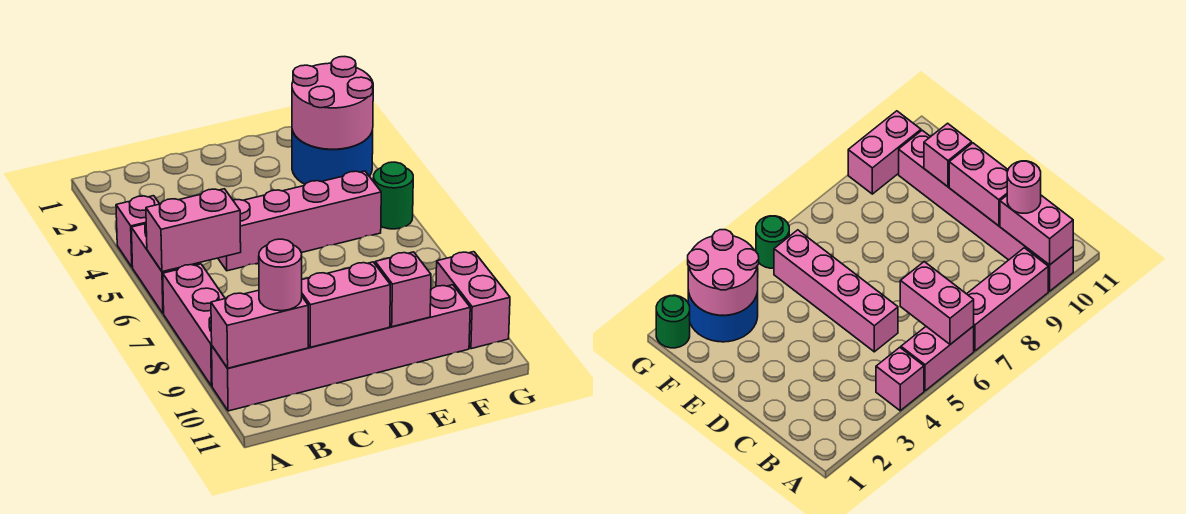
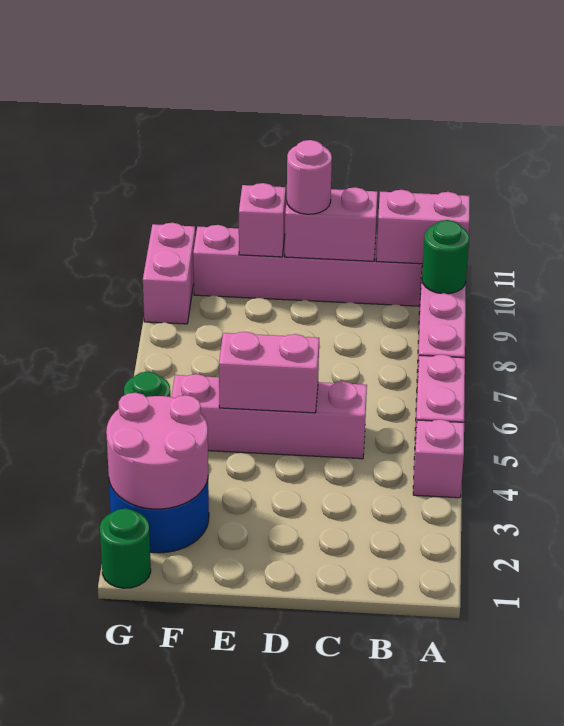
pink brick A6:B6 level 2 -> pink brick D5:E5 level 2
none -> green round brick A9 level 2
pink round brick B10 level 3 -> pink round brick D10 level 3

